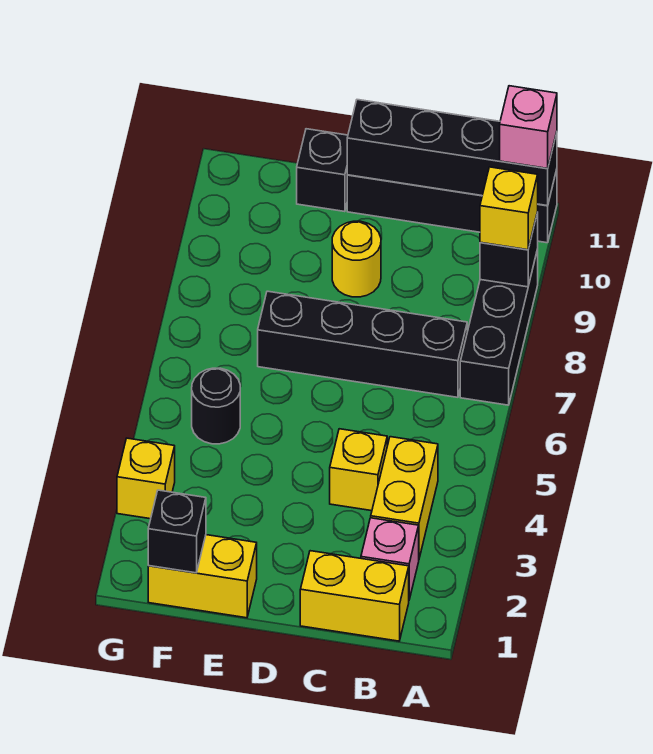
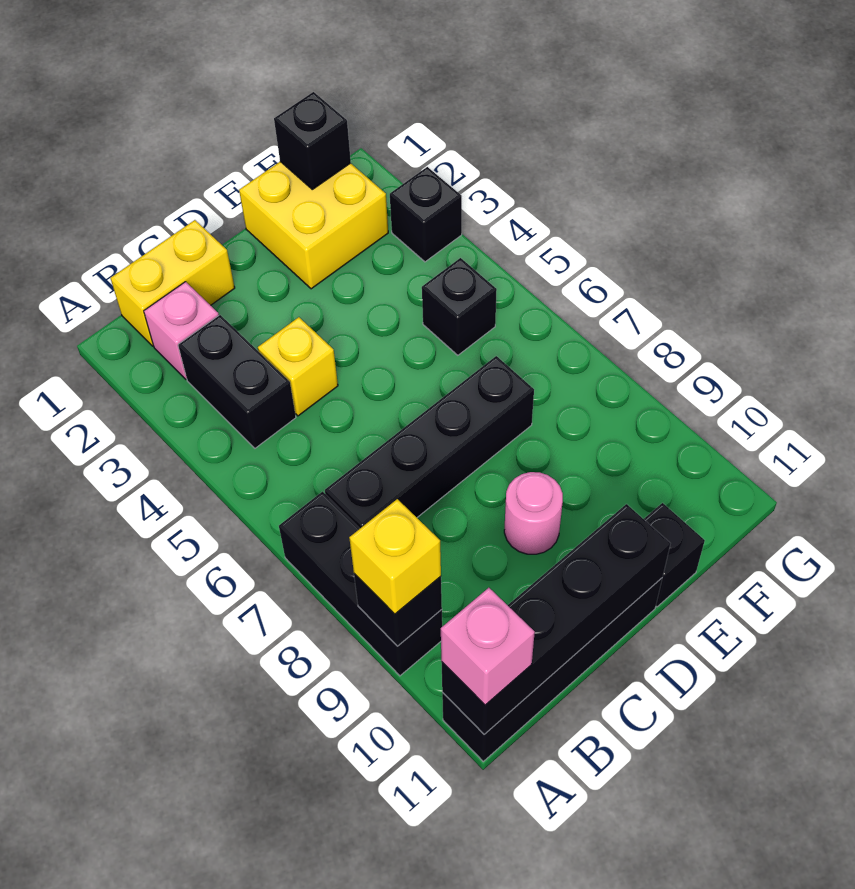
yellow brick B3:B4 level 1 -> black brick B3:B4 level 1
yellow round brick D9 level 1 -> pink round brick D9 level 1
yellow brick E1:F1 level 1 -> yellow brick E1:F2 level 1
black round brick F5 level 1 -> black brick F5 level 1
yellow brick G3 level 1 -> black brick G3 level 1

